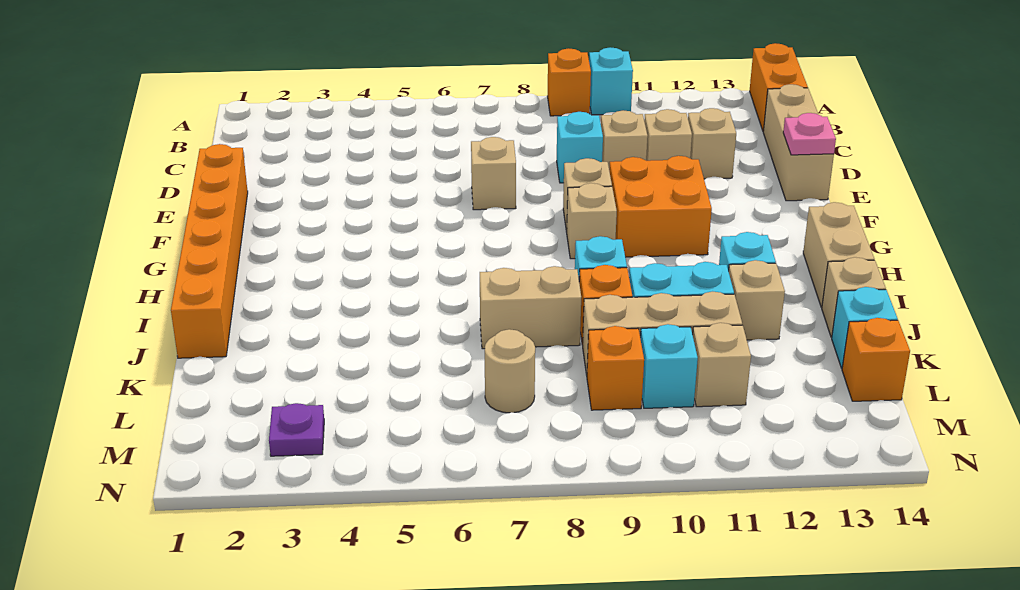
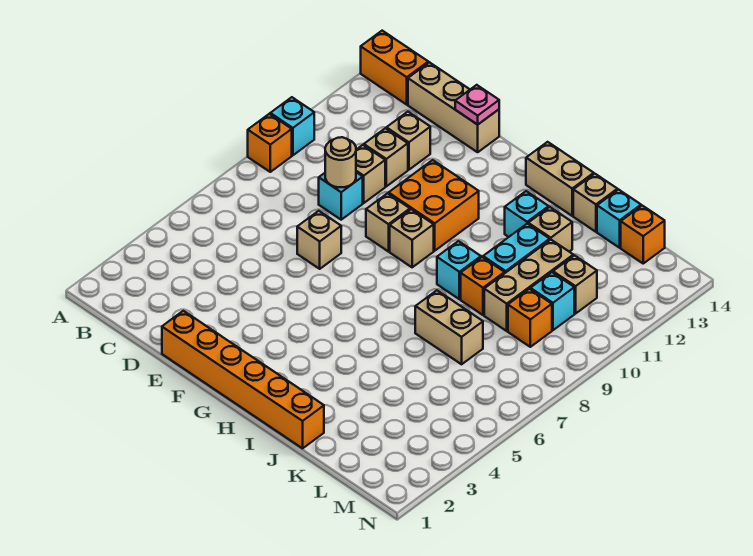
tan brick J7:J8 level 1 -> tan brick J7:K7 level 1
tan round brick L7 level 1 -> tan round brick D9 level 2
purple plate M3 level 1 -> none

